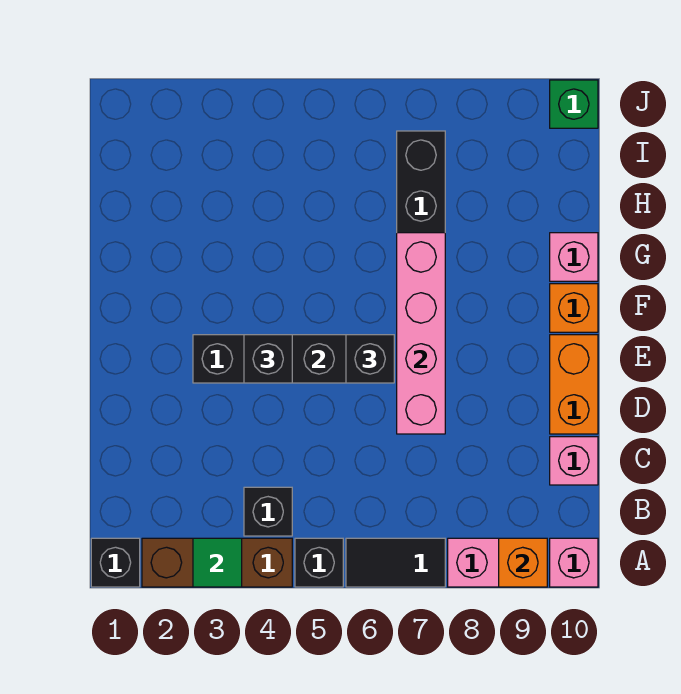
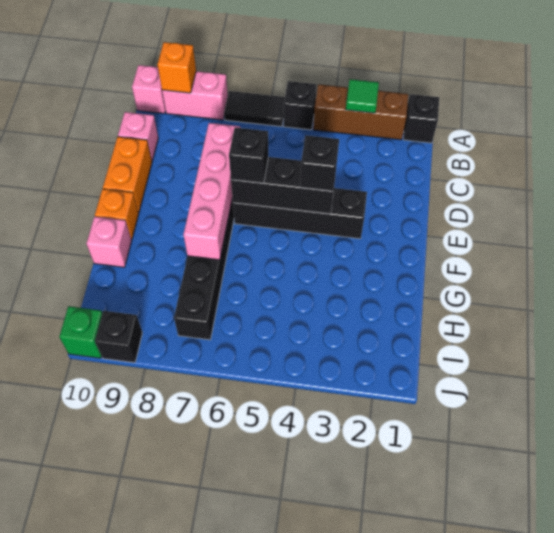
black brick B4 level 1 -> black brick J9 level 1

